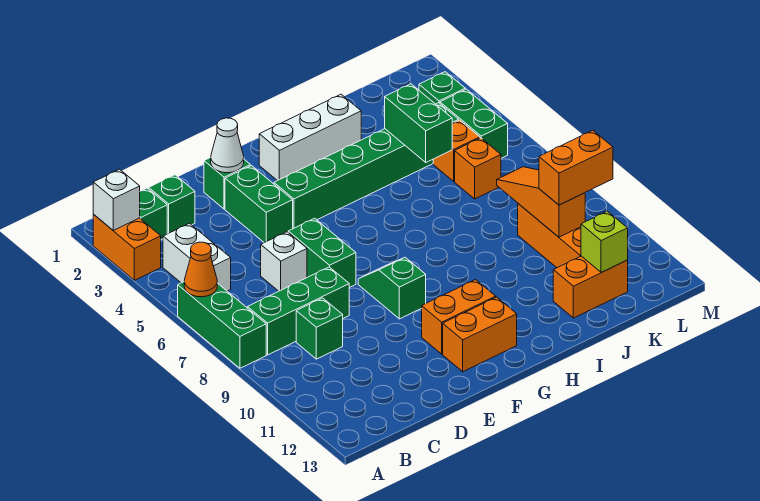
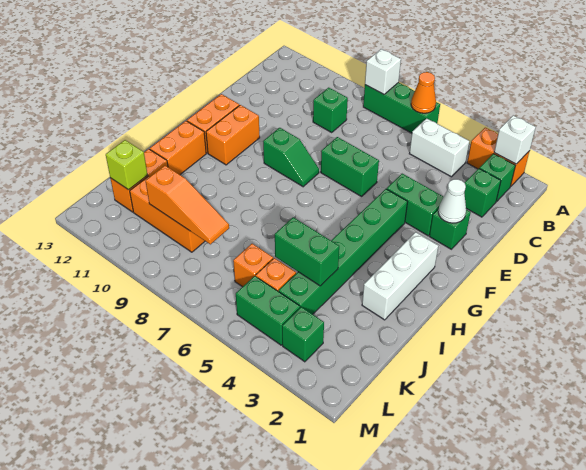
green brick B8:D8 level 1 -> none
white brick D6 level 1 -> white brick A8 level 2
orange brick K10:L10 level 3 -> orange brick H12:I12 level 1

